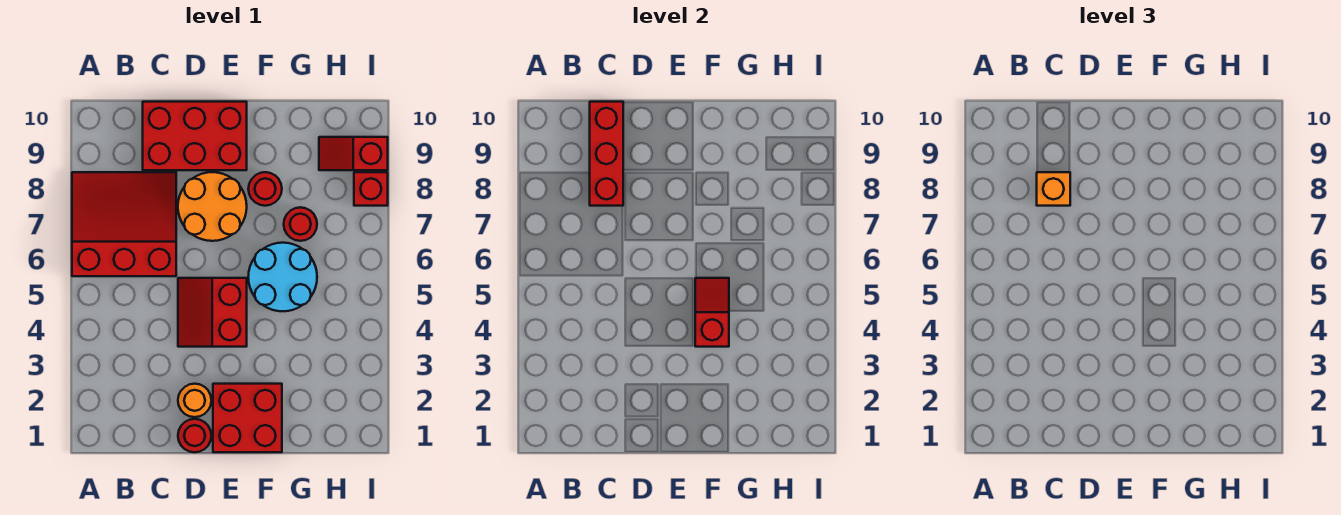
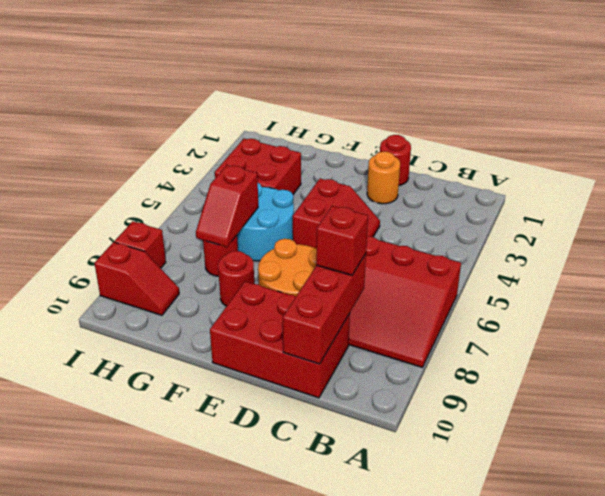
orange brick C8 level 3 -> red brick C8 level 3
red brick E1:F2 level 1 -> red brick G3:H4 level 1
red slope F4:F5 level 2 top 4 -> red slope G6:G7 level 2 top 6

